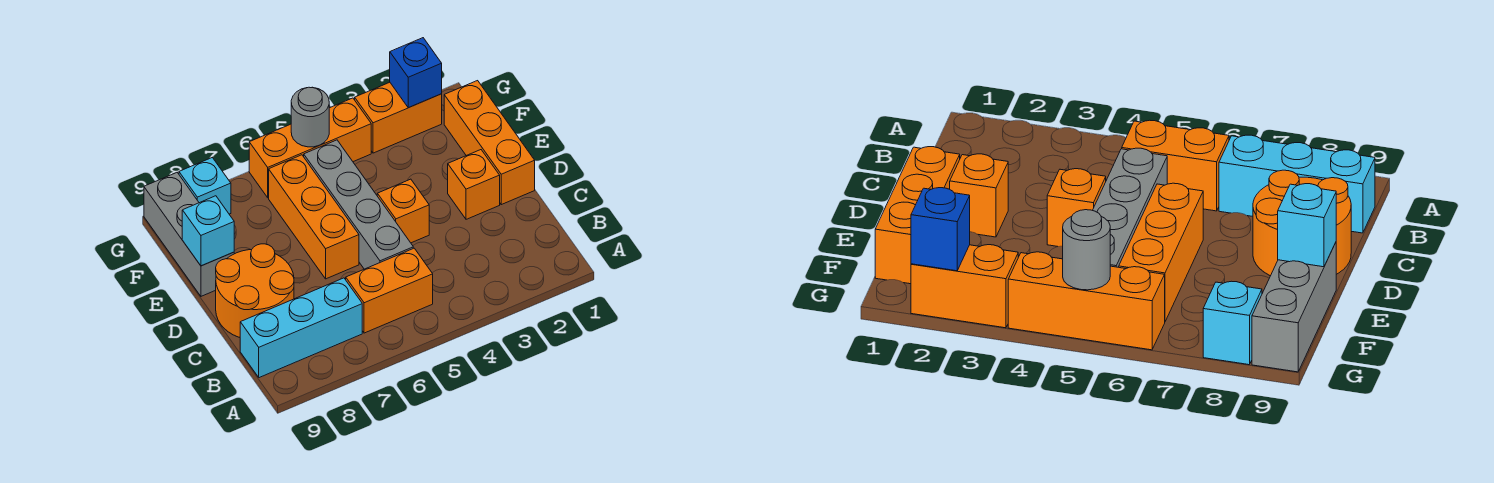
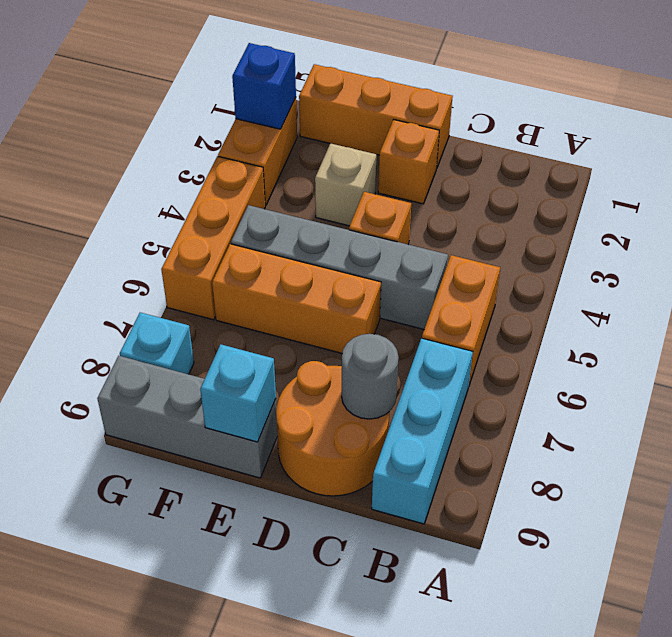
none -> tan brick E3 level 1
grey round brick G5 level 2 -> grey round brick C8 level 2

